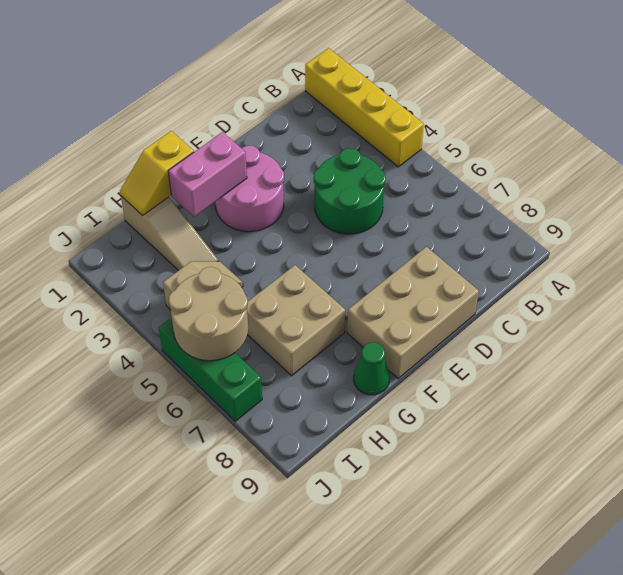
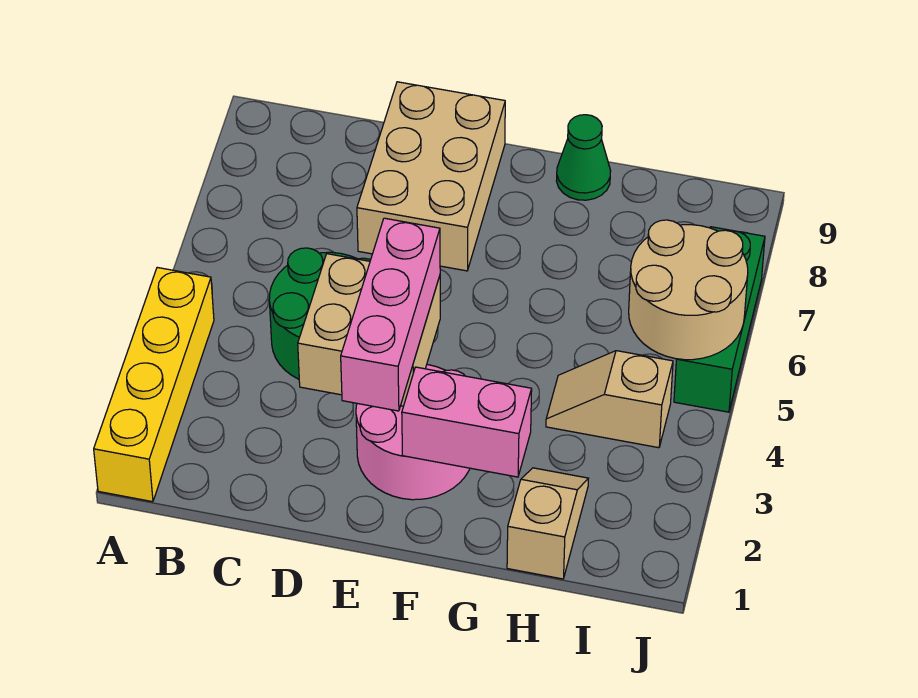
tan brick D8:F9 level 1 -> tan brick D7:E9 level 1
none -> pink brick E2:E4 level 3
yellow slope G1:H1 level 2 top G -> none
tan brick G6:H7 level 1 -> tan brick D3:E4 level 2
tan slope H1:H3 level 1 top 1 -> tan slope H1:H2 level 1 top 1

